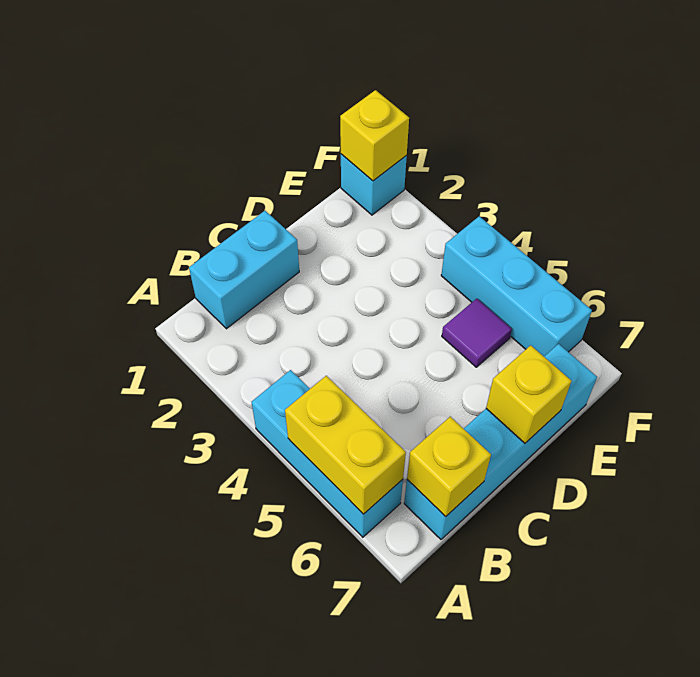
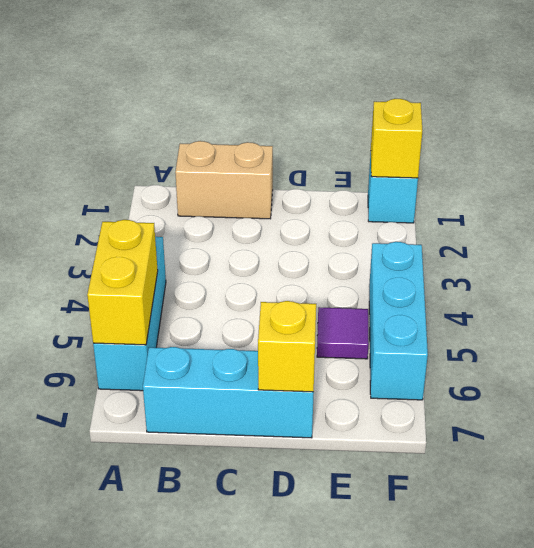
cyan brick B1:C1 level 1 -> tan brick B1:C1 level 1
cyan brick B7:E7 level 1 -> cyan brick B7:D7 level 1
yellow brick B7 level 2 -> none

